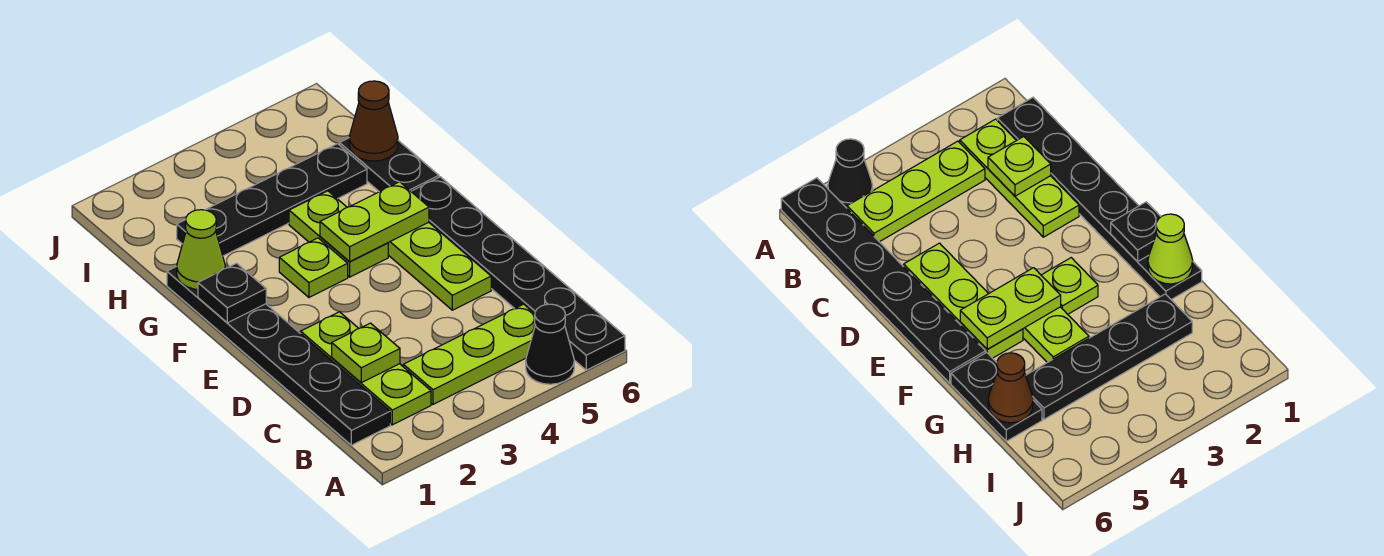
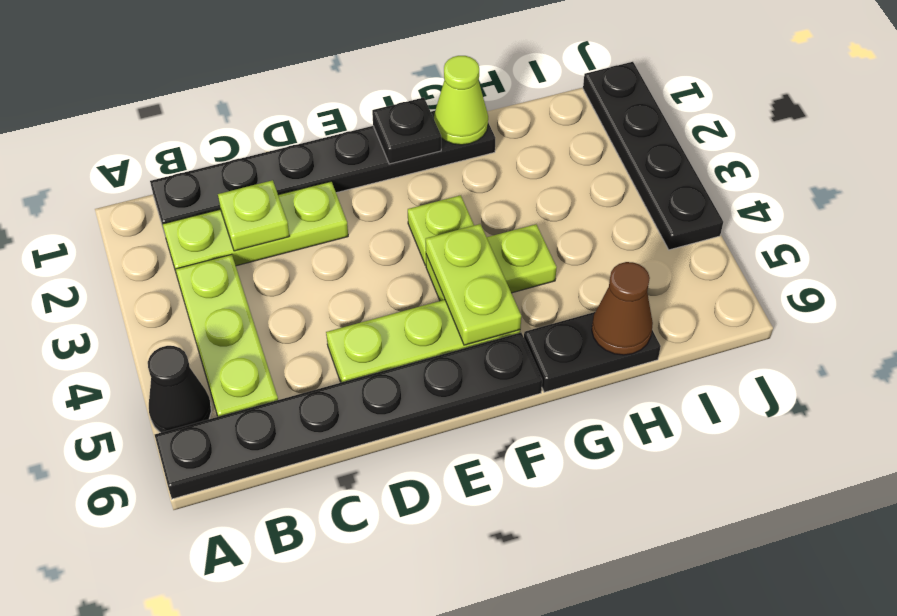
black plate H2:H5 level 1 -> black plate J1:J4 level 1

